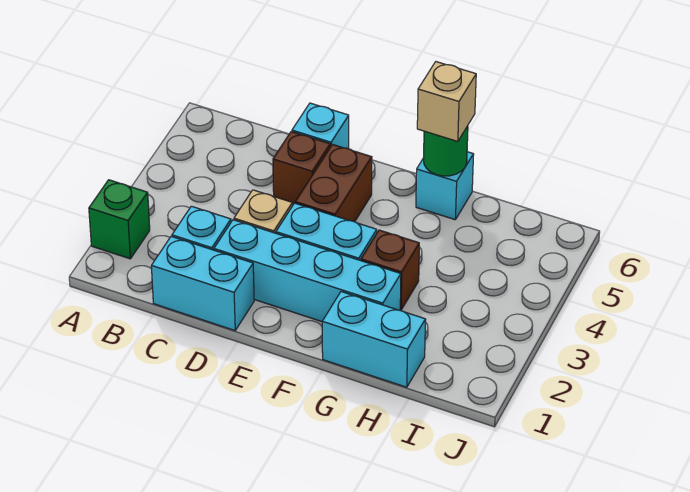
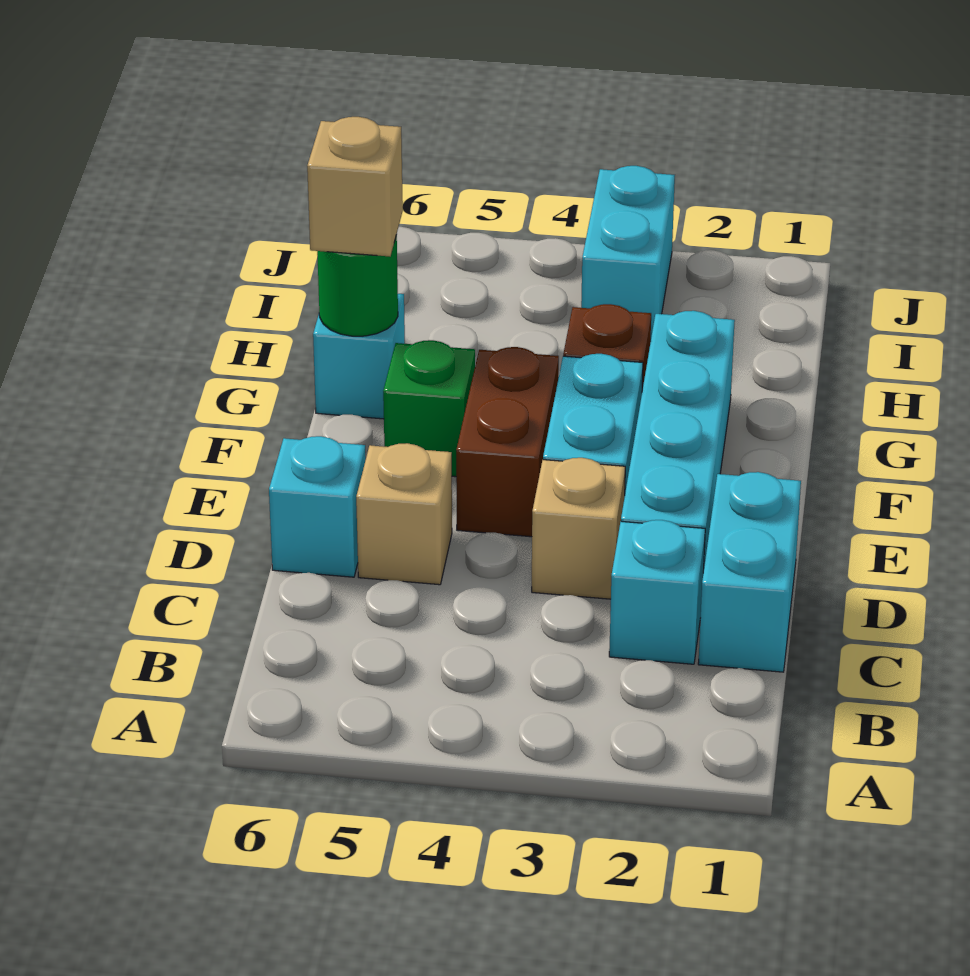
green brick A2 level 1 -> green brick F5 level 1
brown brick D5 level 1 -> tan brick D5 level 1
brown brick E4:E5 level 1 -> brown brick E4:F4 level 1
cyan brick G1:H1 level 1 -> cyan brick I3:J3 level 1

